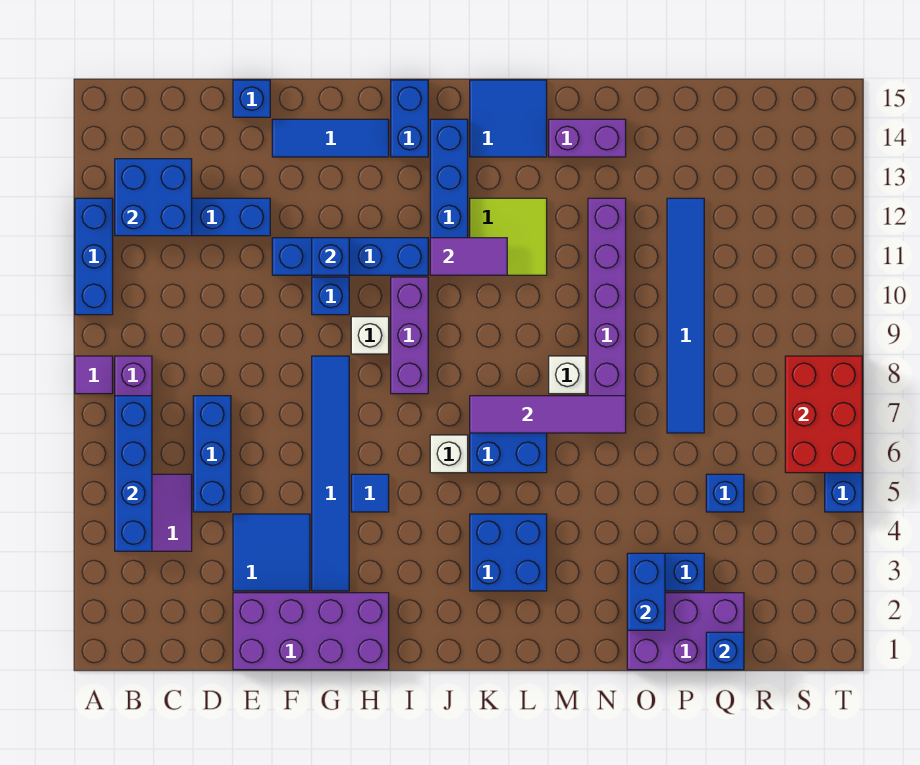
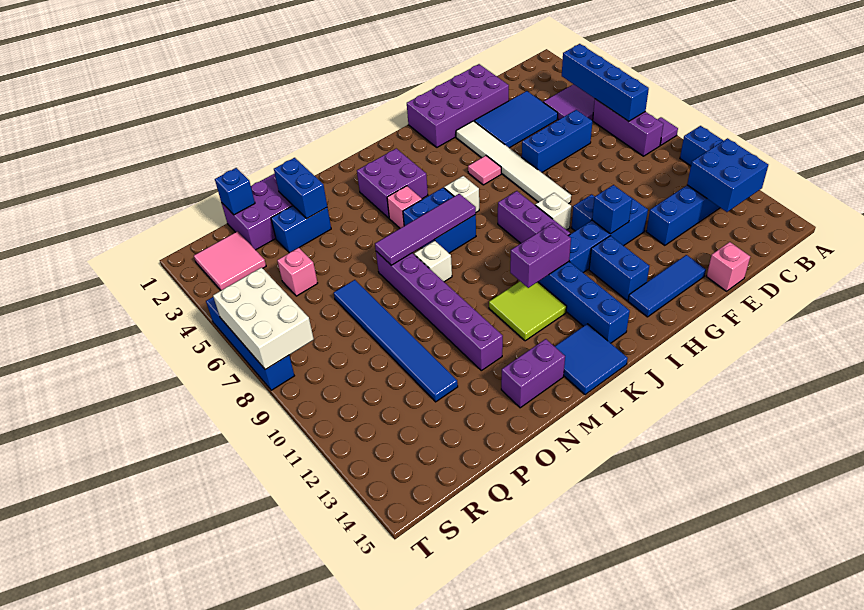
blue brick D5:D7 level 1 -> blue brick D6:F6 level 1
blue tile E3:F4 level 1 -> blue tile D3:F4 level 1
blue brick E15 level 1 -> pink brick E15 level 1
blue tile G3:G8 level 1 -> white tile G3:G8 level 1
blue tile H5 level 1 -> pink tile H5 level 1
blue brick I14:I15 level 1 -> blue brick H12:H13 level 1
purple tile J11:K11 level 2 -> purple brick J11:K11 level 2
blue brick K3:L4 level 1 -> purple brick K3:L4 level 1
none -> pink brick L5 level 1
blue brick Q5 level 1 -> pink brick Q5 level 1
none -> pink tile R2:S3 level 1
red brick S6:T8 level 2 -> white brick S6:T8 level 2

